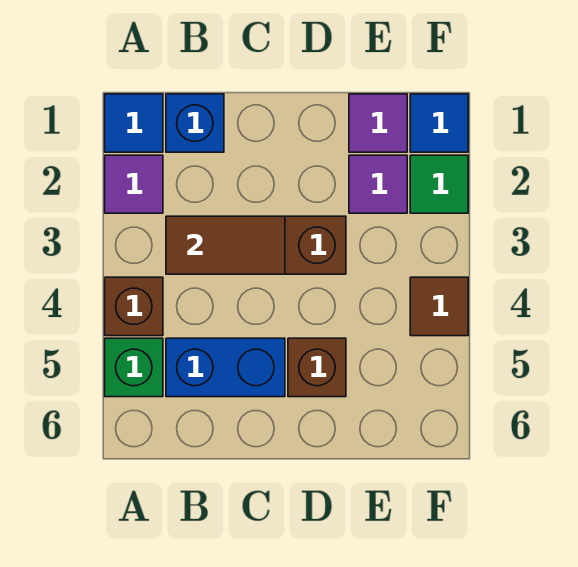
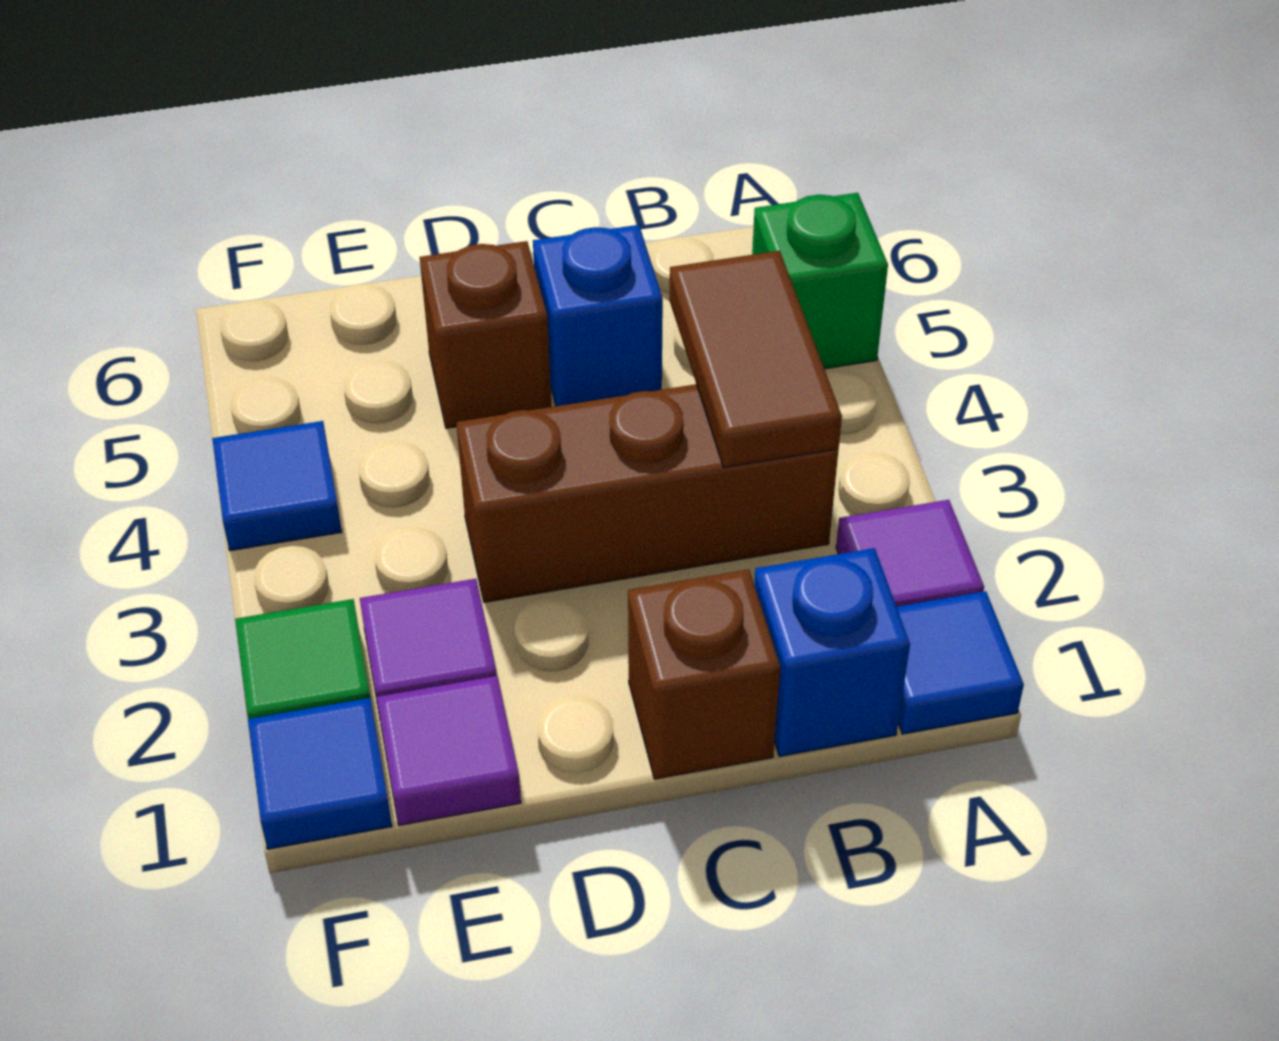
brown brick A4 level 1 -> brown brick C1 level 1
brown tile B3:C3 level 2 -> brown tile B3:B4 level 2
blue brick B5:C5 level 1 -> blue brick C5 level 1
brown tile F4 level 1 -> blue tile F4 level 1

